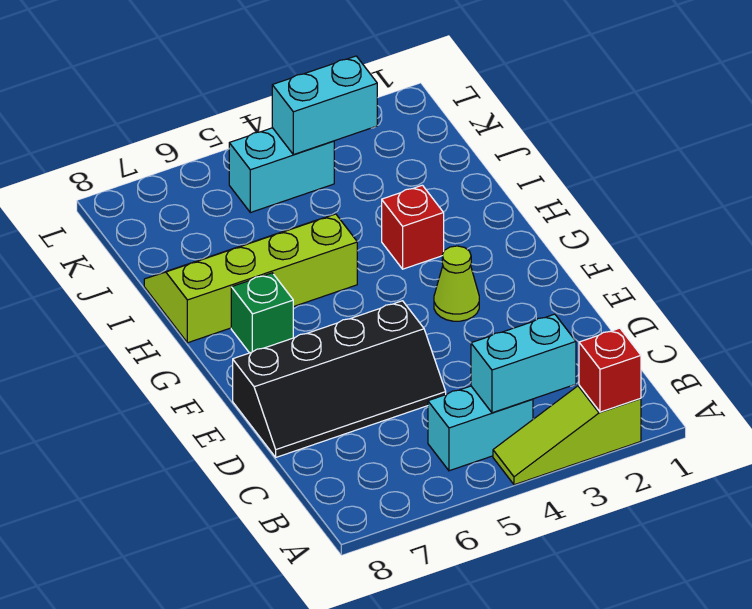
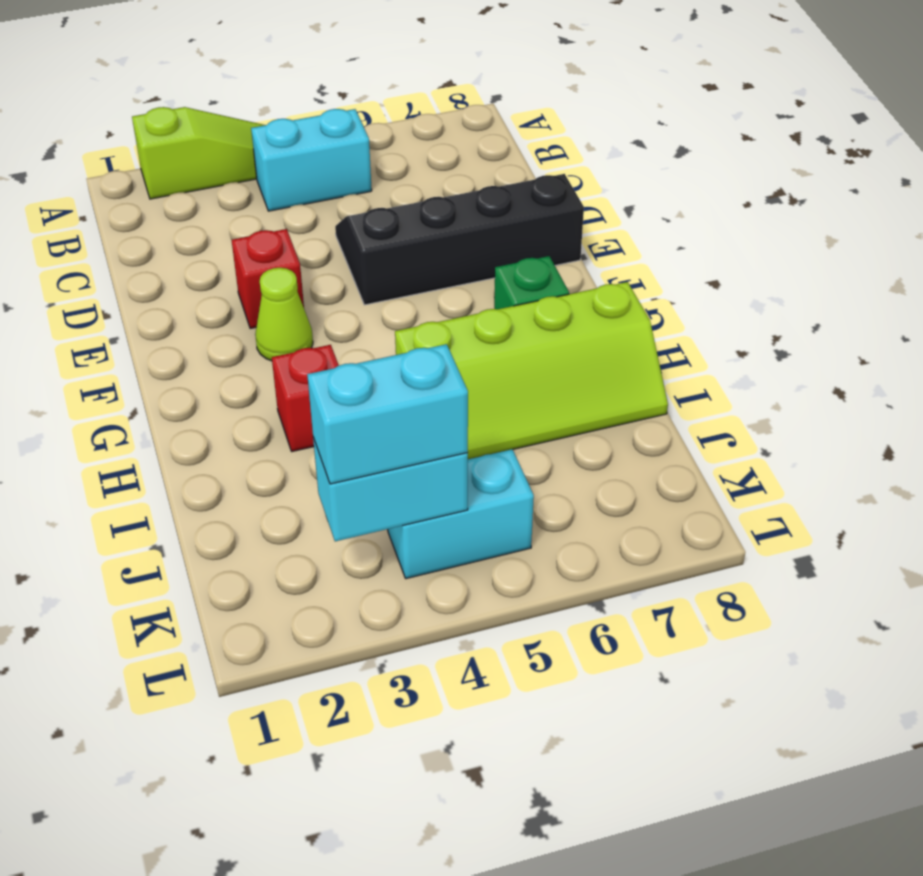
red brick A2 level 2 -> red brick E3 level 1
cyan brick B3:B4 level 2 -> cyan brick K3:K4 level 3

